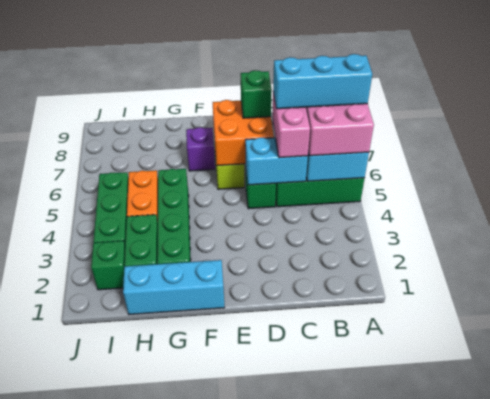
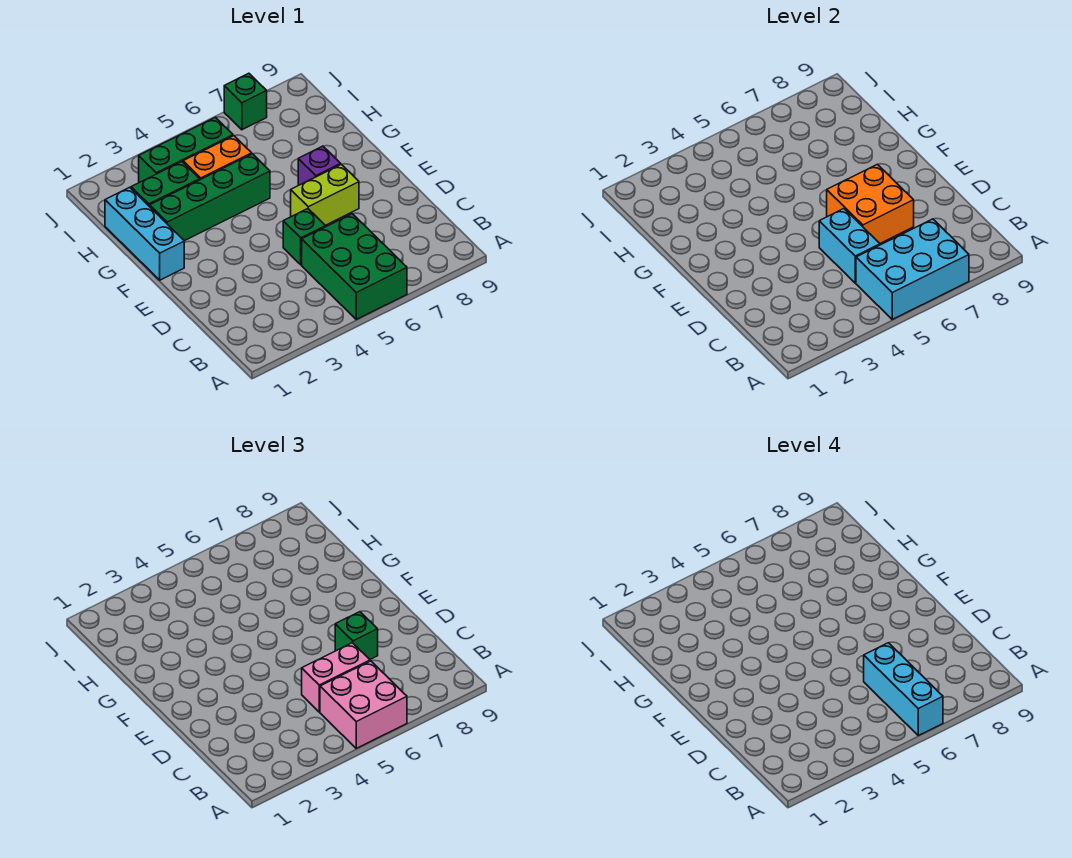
green brick I2 level 1 -> green brick J7 level 1

